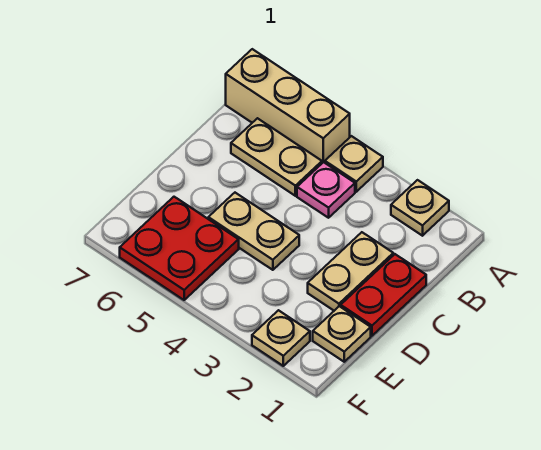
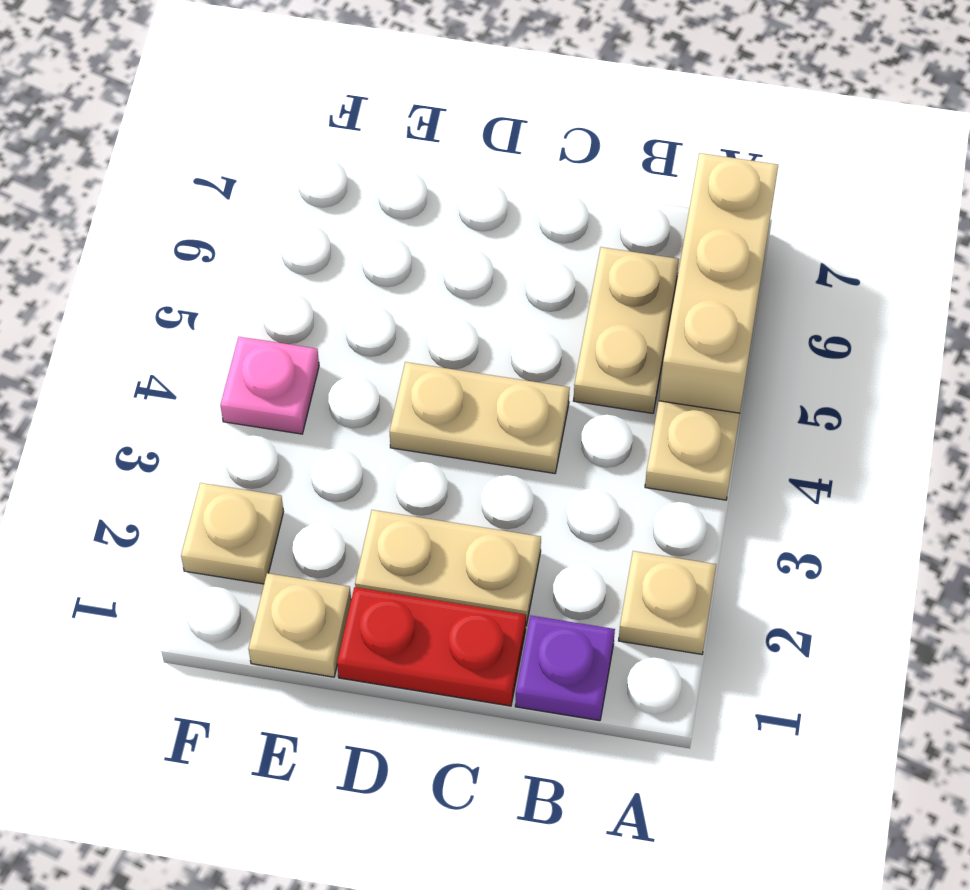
none -> purple plate B1 level 1
pink plate B4 level 1 -> pink plate F4 level 1
tan plate D4:D5 level 1 -> tan plate C4:D4 level 1
red plate E5:F6 level 1 -> none

